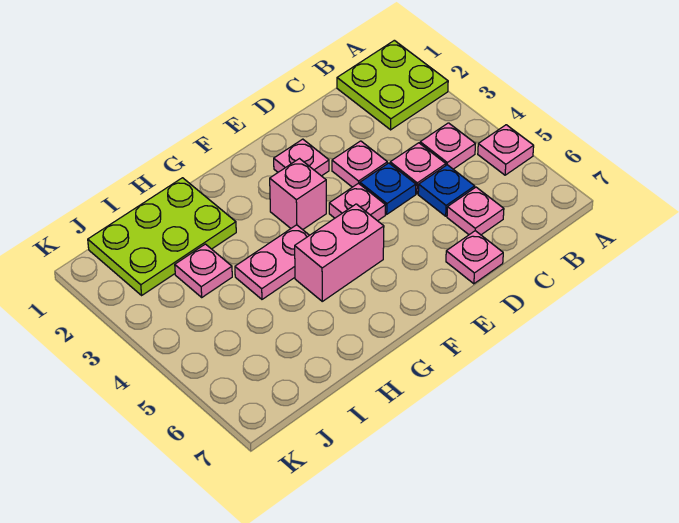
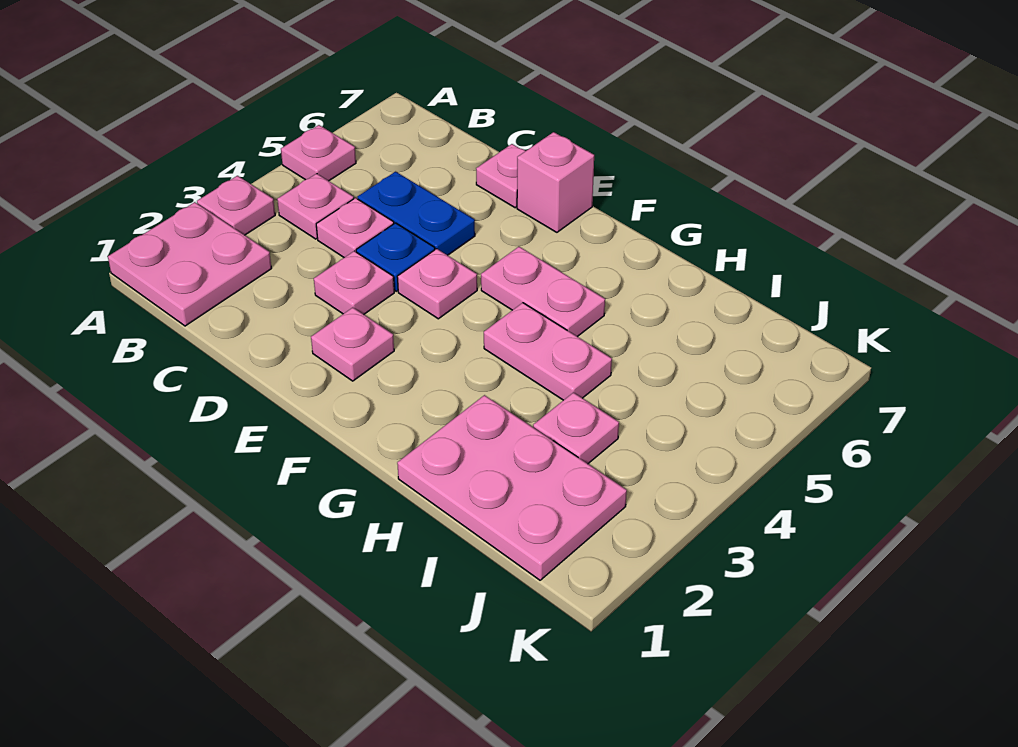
lime plate A1:B2 level 1 -> pink plate A1:B2 level 1
blue plate C5 level 1 -> blue plate C5:D5 level 1
pink plate C6 level 1 -> pink plate A3 level 1
pink brick F3 level 1 -> pink brick E7 level 1
pink brick F5:G5 level 1 -> pink plate F5:G5 level 1
lime plate H1:J2 level 1 -> pink plate H1:J2 level 1

